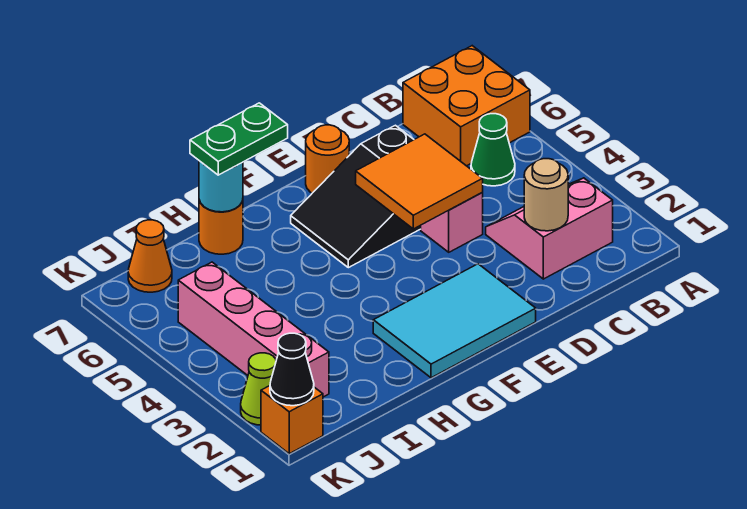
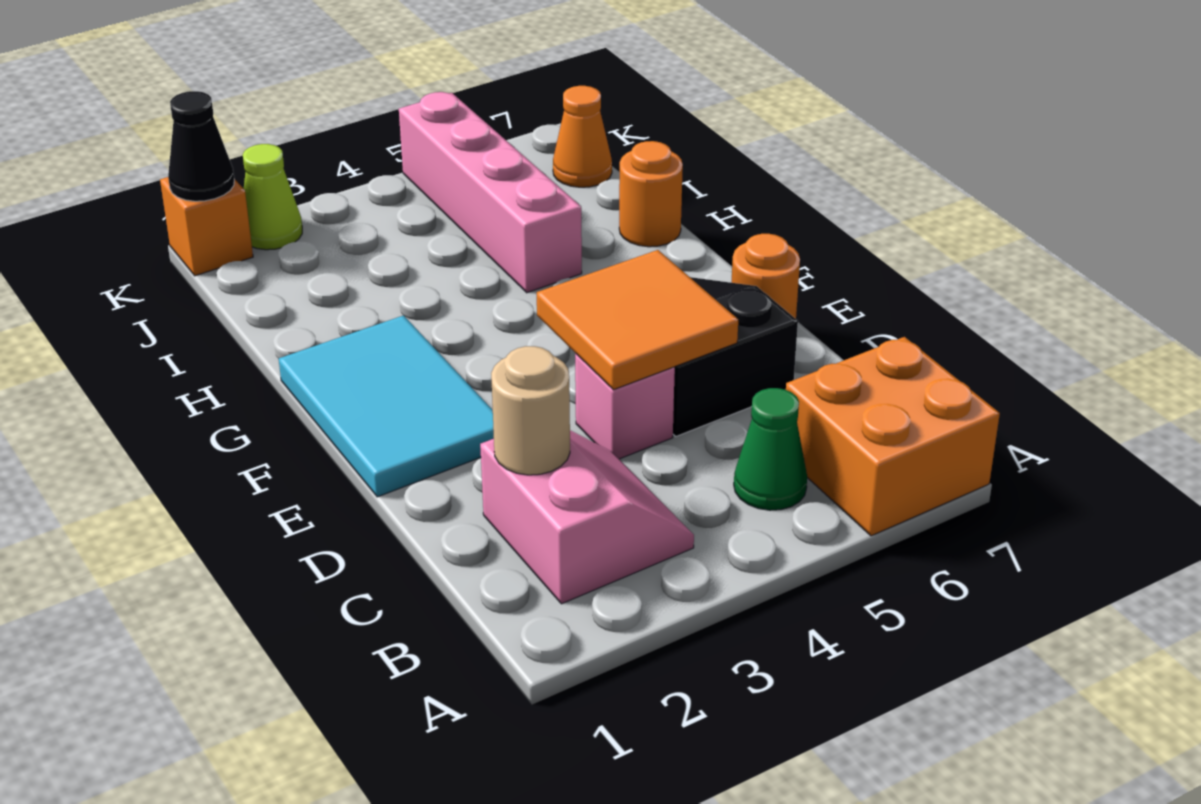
green plate G7:H7 level 3 -> none
cyan round brick H7 level 2 -> none
pink brick J2:J5 level 1 -> pink brick H5:K5 level 1

